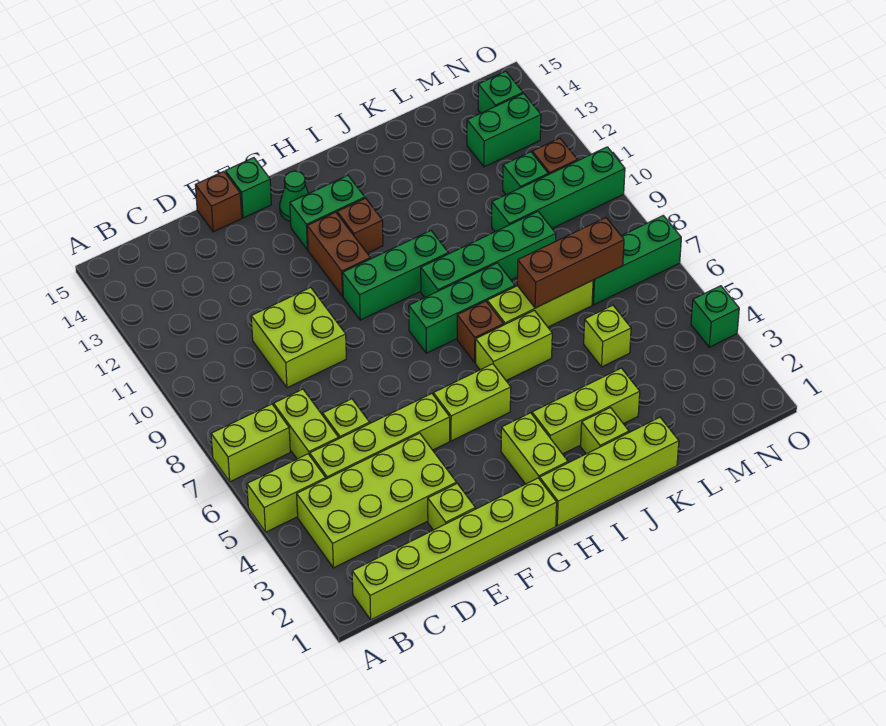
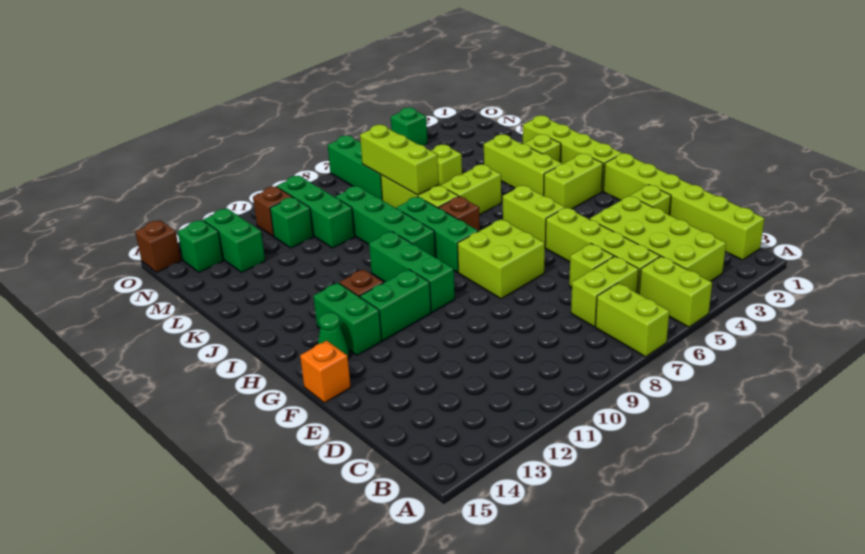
lime brick D9:E10 level 1 -> lime brick F7:G8 level 1
brown brick E15 level 1 -> brown brick O15 level 1
green brick F15 level 1 -> orange brick F15 level 1
brown brick G11:G12 level 1 -> green brick G11:G12 level 1
lime brick I6:J6 level 1 -> lime brick J5:J6 level 1
brown brick K7:M7 level 2 -> lime brick K7:M7 level 2
green brick L10:O10 level 1 -> green brick L10:N10 level 1

